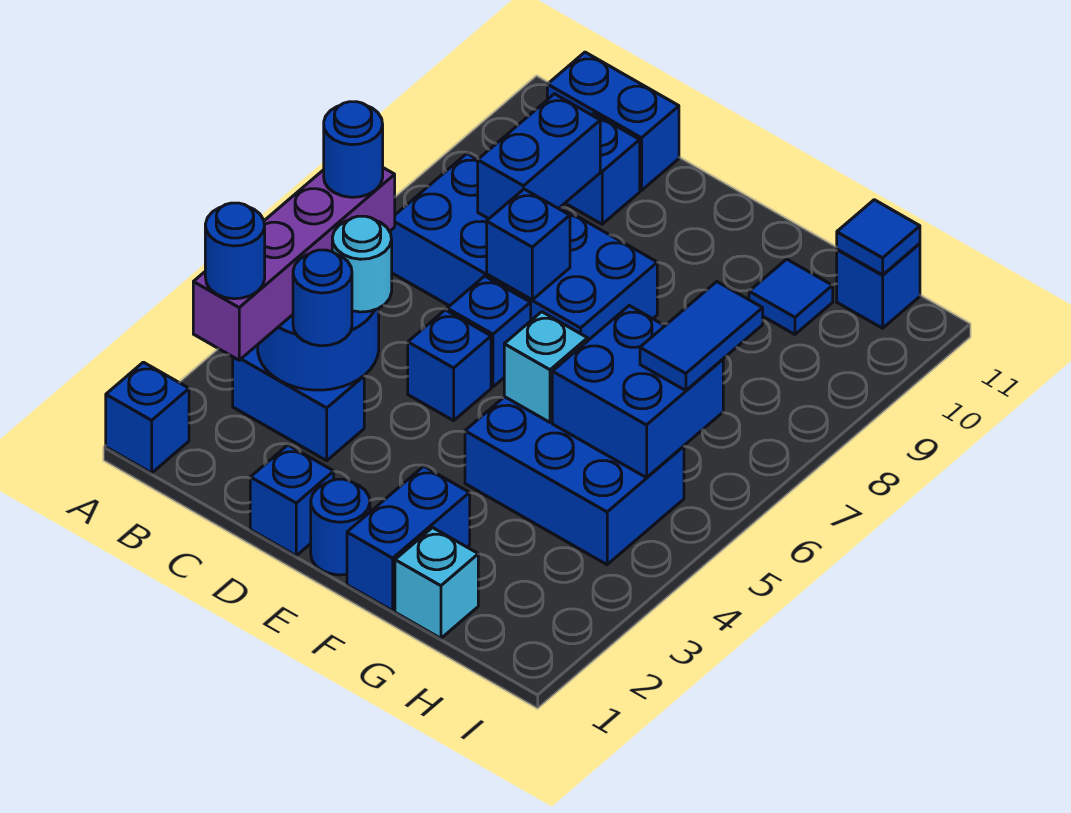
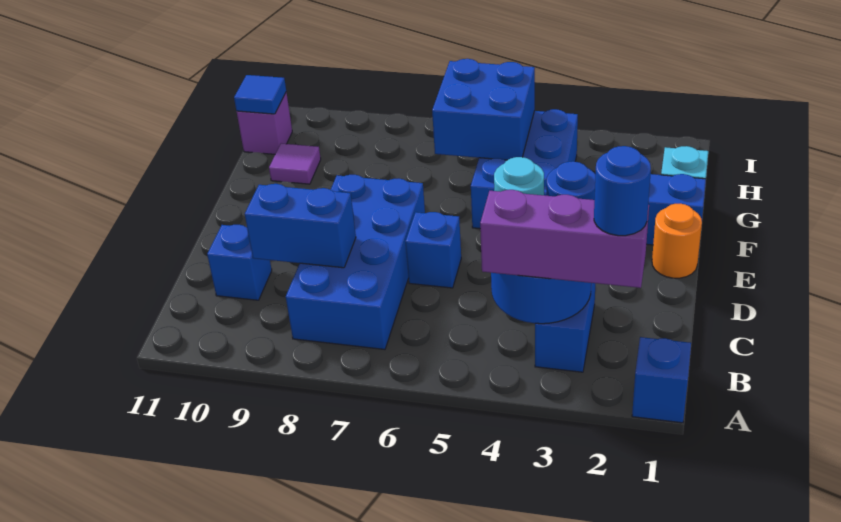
purple brick B2:B5 level 3 -> purple brick B2:B4 level 3
blue round brick B5 level 4 -> none
blue brick B11:C11 level 1 -> none
blue brick D1 level 1 -> none
blue brick D5 level 1 -> none
blue brick D7 level 2 -> none
blue round brick E1 level 1 -> orange round brick E1 level 1
cyan brick F5 level 2 -> none
blue tile G10 level 1 -> purple tile G10 level 1
blue tile H6:H7 level 3 -> none
blue brick H11 level 1 -> purple brick H11 level 1

